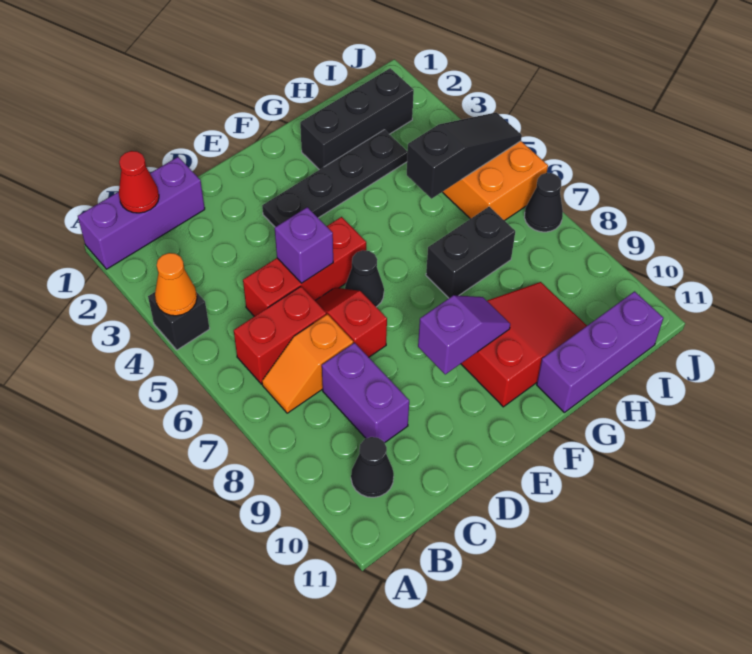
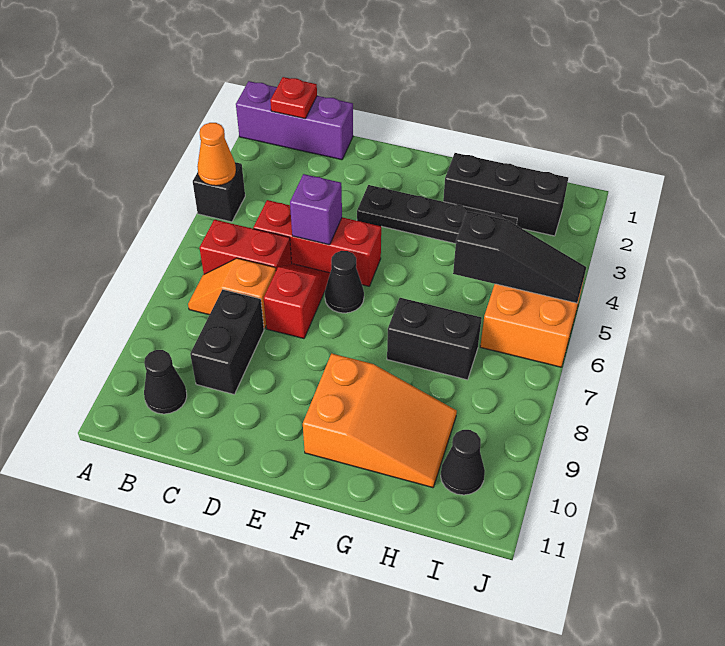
red cone B1 level 2 -> red plate B1 level 2
purple brick C8:C9 level 1 -> black brick C8:C9 level 1
purple slope E9:F9 level 2 top E -> none
red slope F9:H10 level 1 top F -> orange slope F9:H10 level 1 top F
purple brick G11:I11 level 1 -> none
black cone J7 level 1 -> black cone I10 level 1

